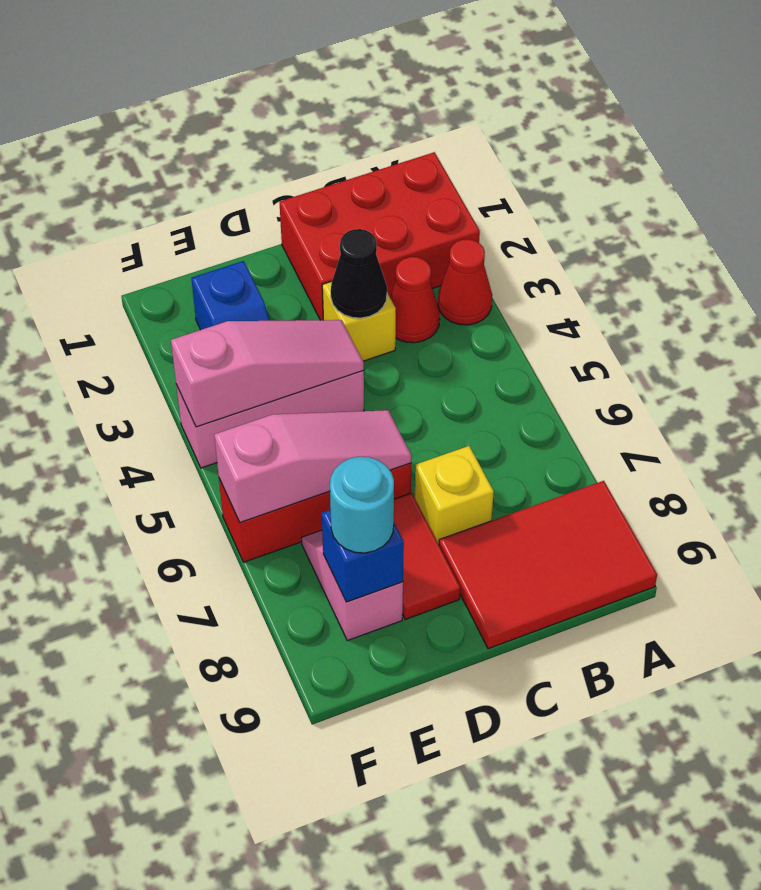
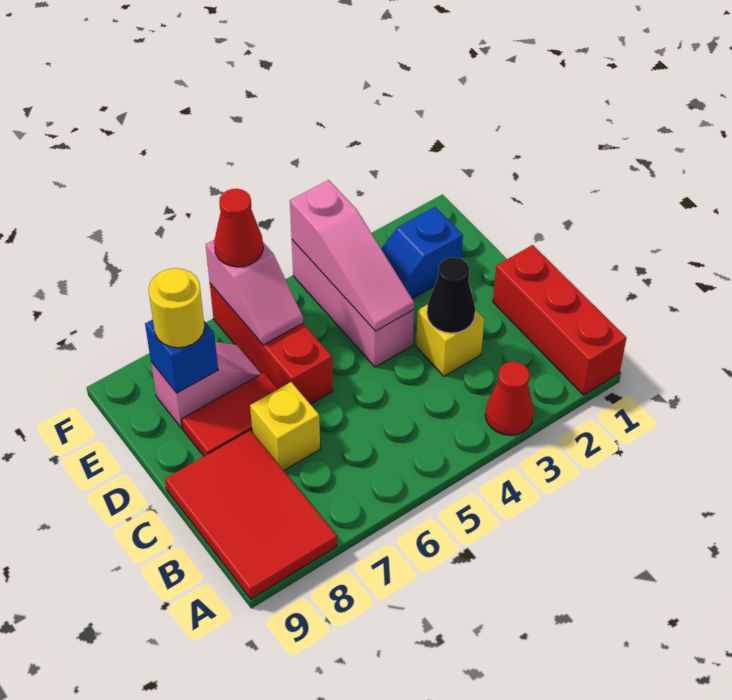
red brick A1:C2 level 1 -> red brick A1:C1 level 1
red cone B3 level 1 -> red cone F6 level 3
pink slope D6:F6 level 2 top F -> pink slope E6:F6 level 2 top F
cyan round brick E8 level 3 -> yellow round brick E8 level 3

